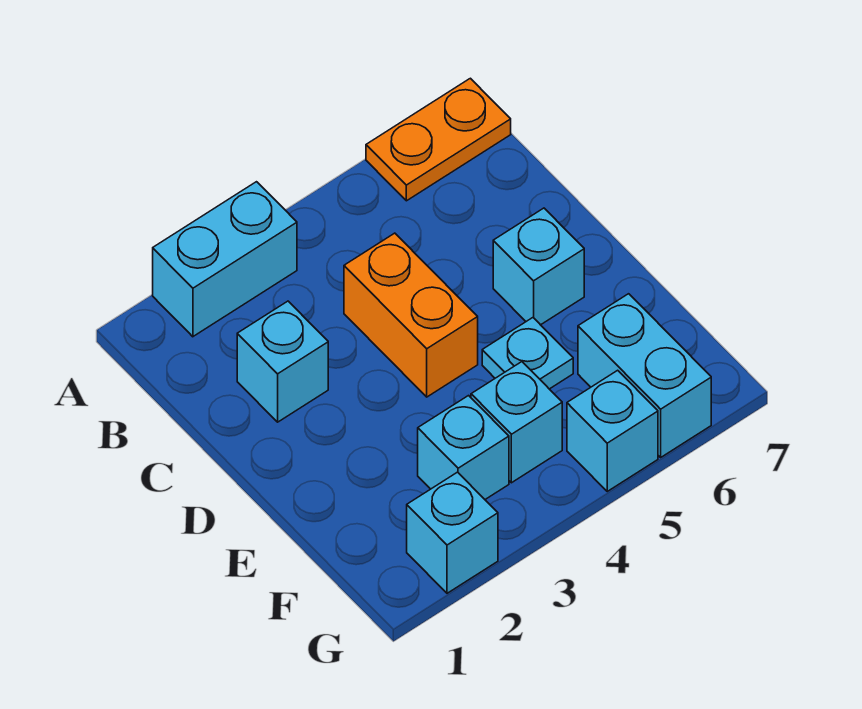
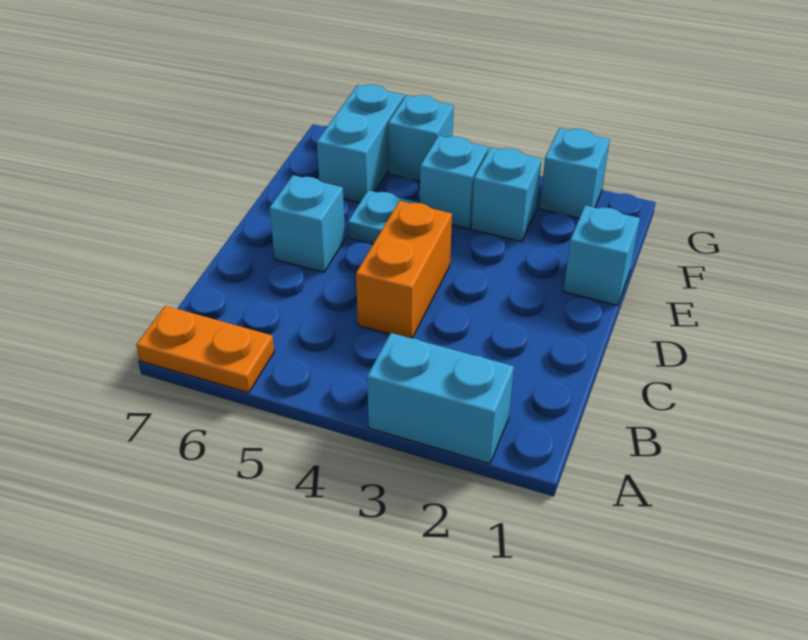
cyan brick C2 level 1 -> cyan brick E1 level 1

